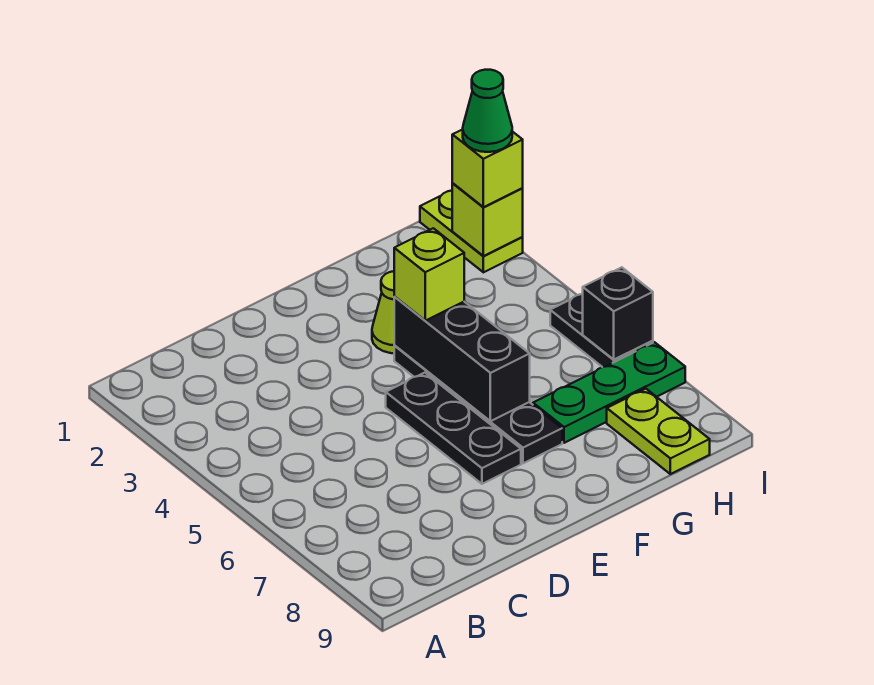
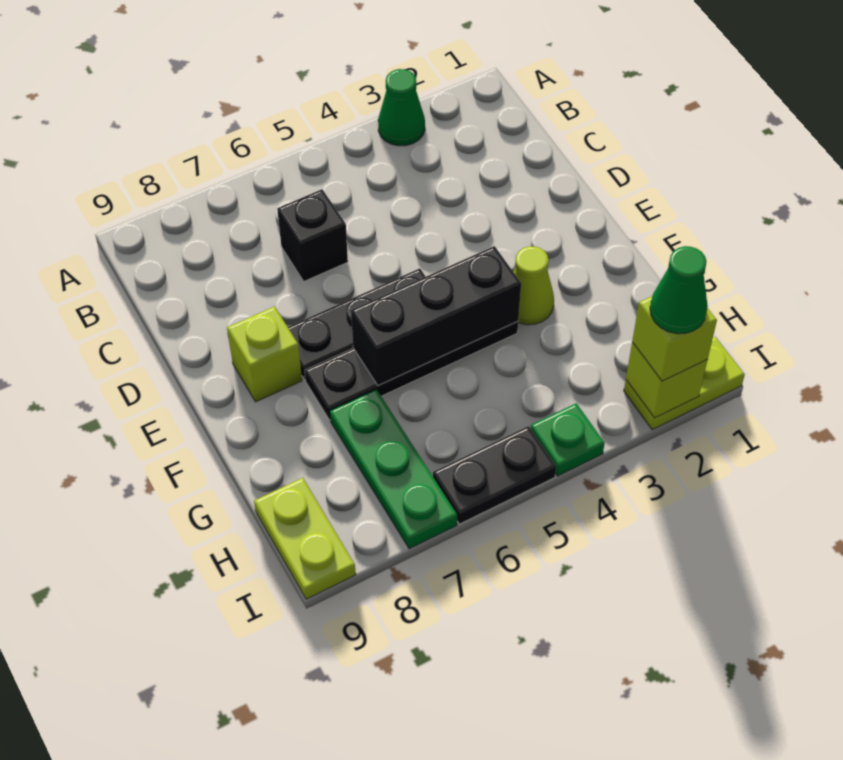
none -> green cone A3 level 1
lime brick F4 level 3 -> lime brick E8 level 1
lime plate H8:H9 level 1 -> lime plate H9:I9 level 1
none -> green plate I4 level 1
black brick I6 level 2 -> black brick C6 level 1

